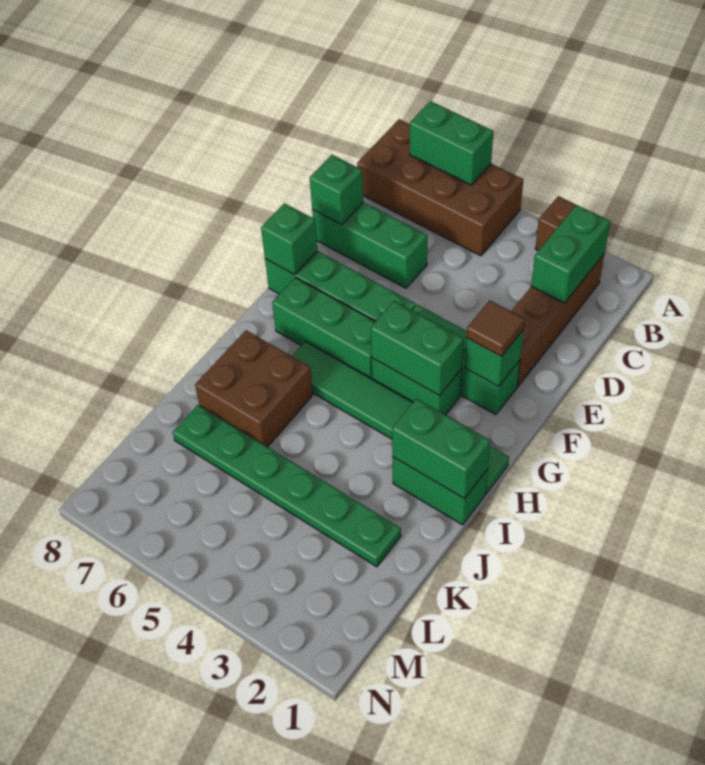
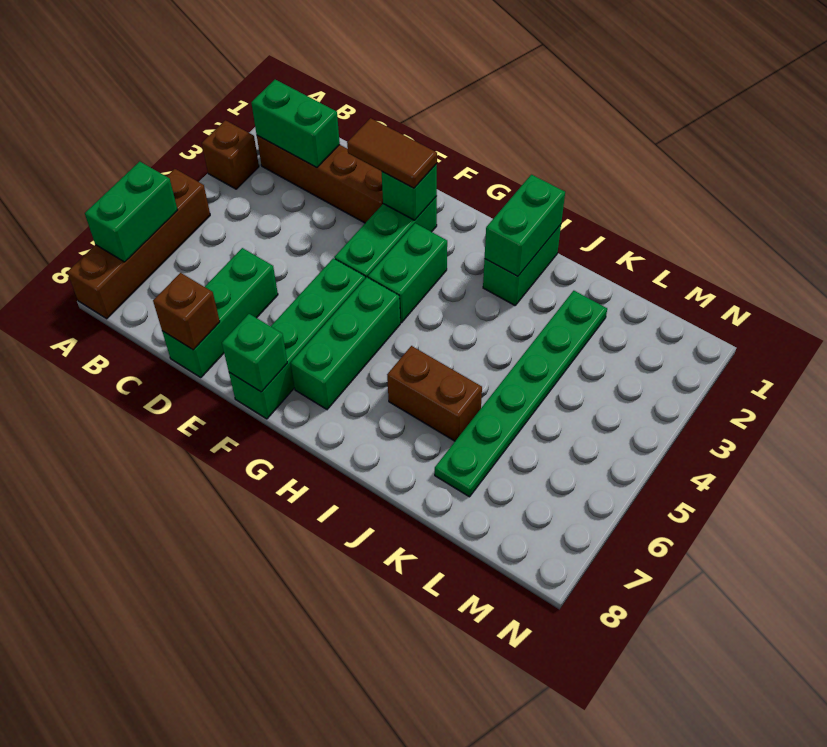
brown brick A5:B8 level 1 -> brown brick A5:A8 level 1
green brick D8 level 2 -> brown brick D8 level 2
brown tile F2 level 3 -> brown tile E2:F2 level 3
green brick G3:G4 level 2 -> none
green tile H1:H6 level 1 -> none
brown brick I6:J7 level 1 -> brown brick I6:J6 level 1

